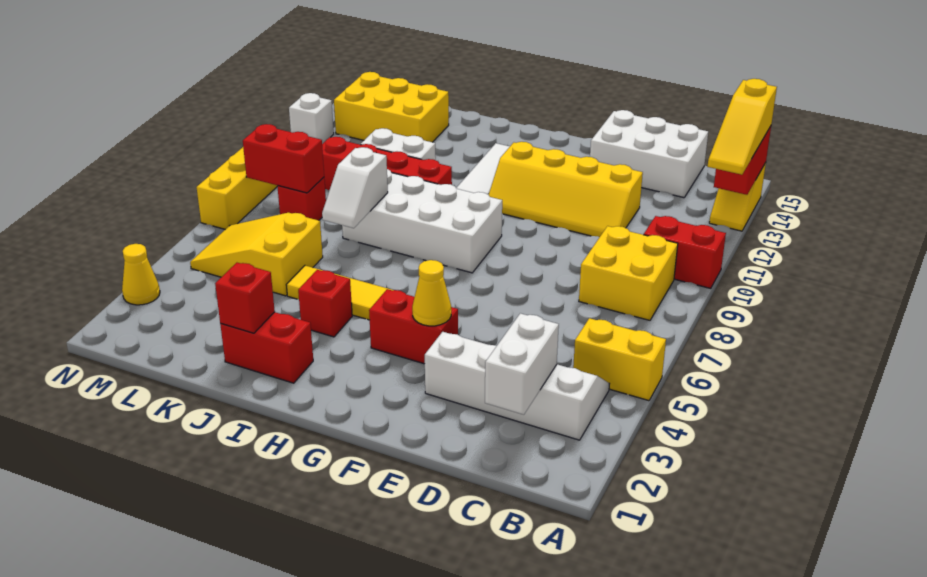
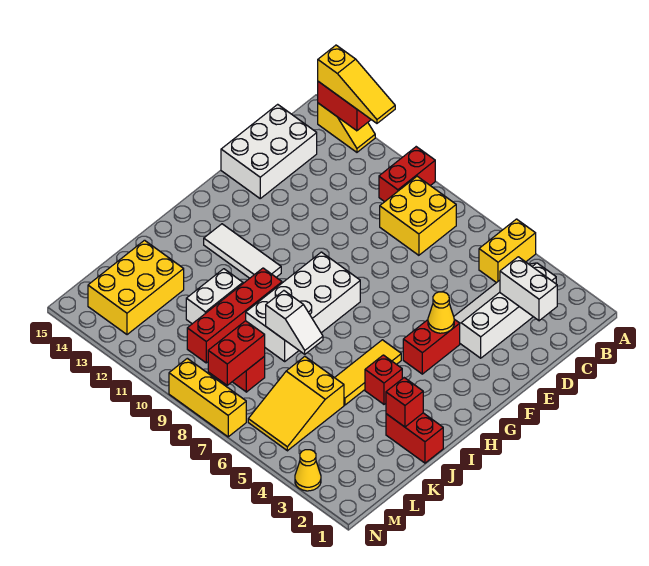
yellow slope D11:G12 level 1 top 12 -> none
red brick I2:J2 level 1 -> red brick J1:J2 level 1
white brick N12 level 1 -> none

